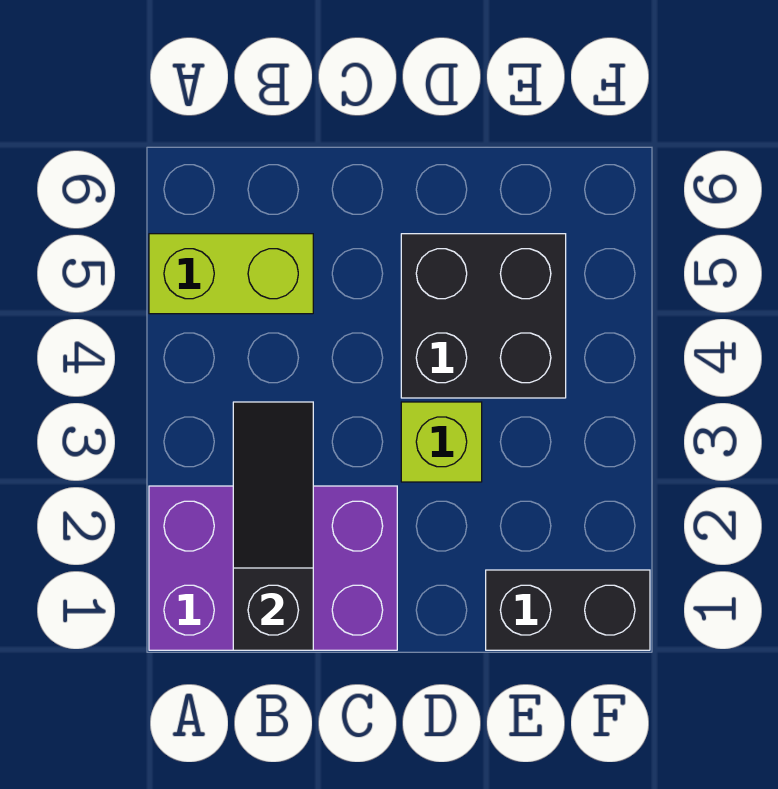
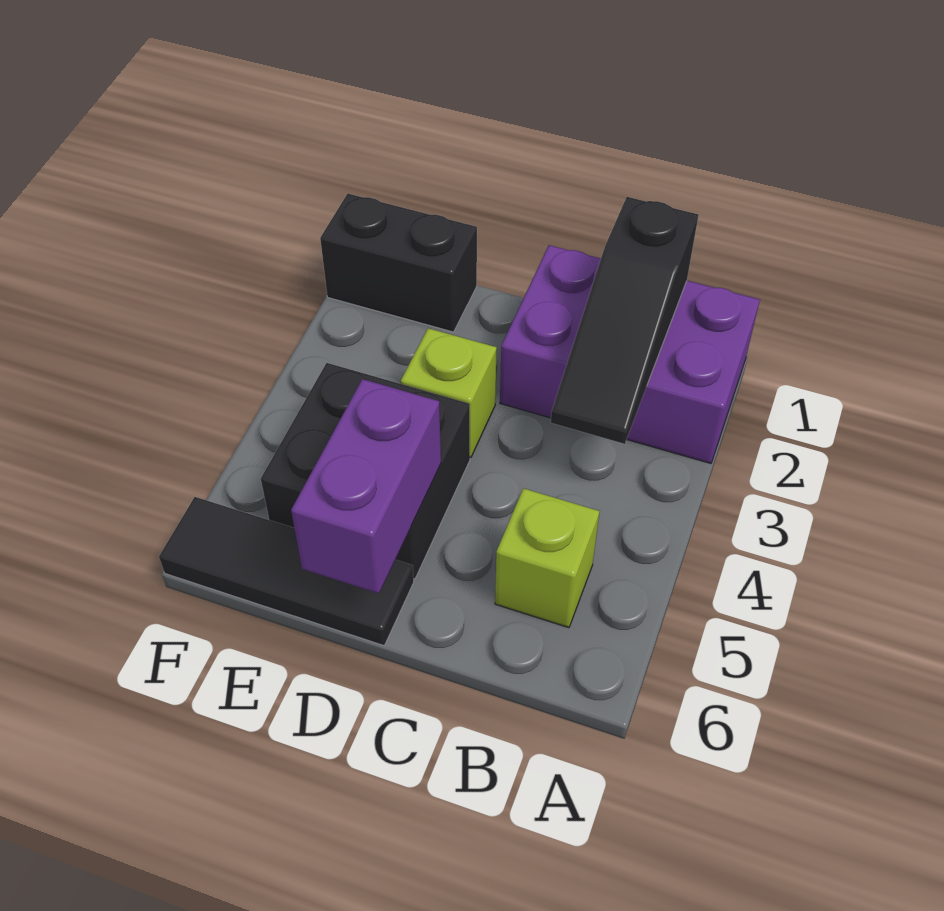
lime brick A5:B5 level 1 -> lime brick B5 level 1
none -> purple brick D5:D6 level 2
none -> black tile D6:F6 level 1

